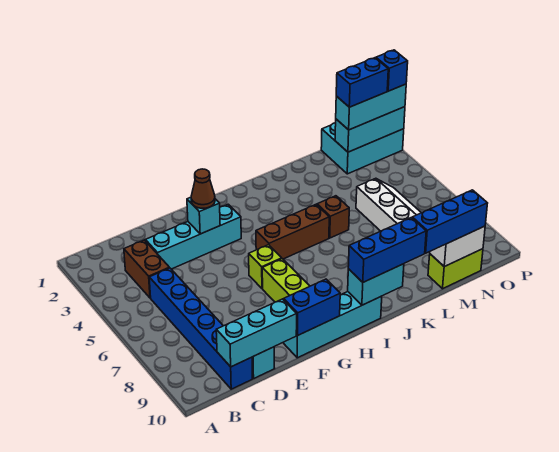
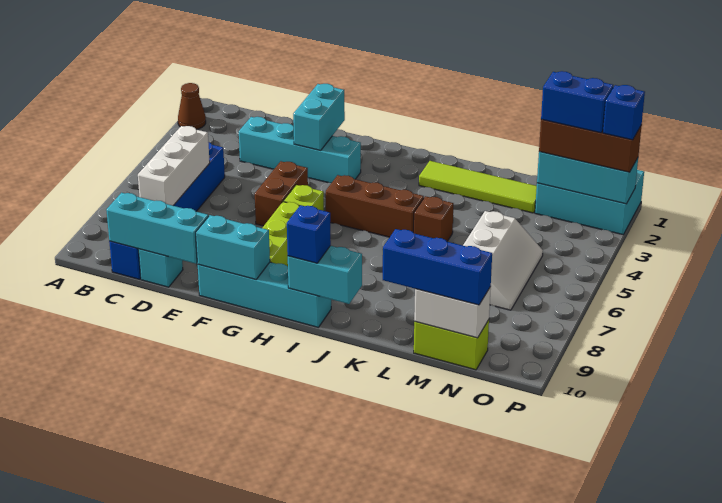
brown brick C3:C4 level 1 -> brown brick F5:F6 level 1
none -> white brick C6:C8 level 2
cyan brick F3 level 2 -> cyan brick F2:F3 level 2
brown cone F3 level 3 -> brown cone A2 level 1
blue brick F10:G10 level 2 -> cyan brick F10:G10 level 2
blue brick I10:K10 level 3 -> blue brick I10 level 3
none -> lime tile J2:M2 level 1
cyan brick N2:P2 level 3 -> brown brick N2:P2 level 3

